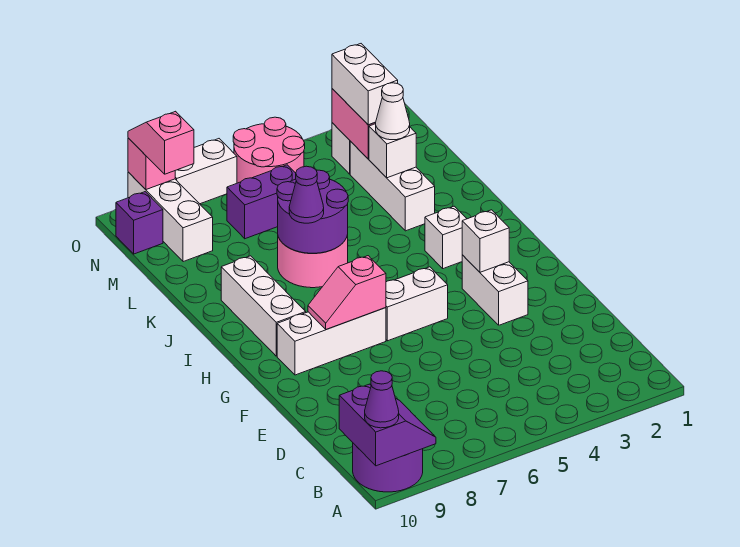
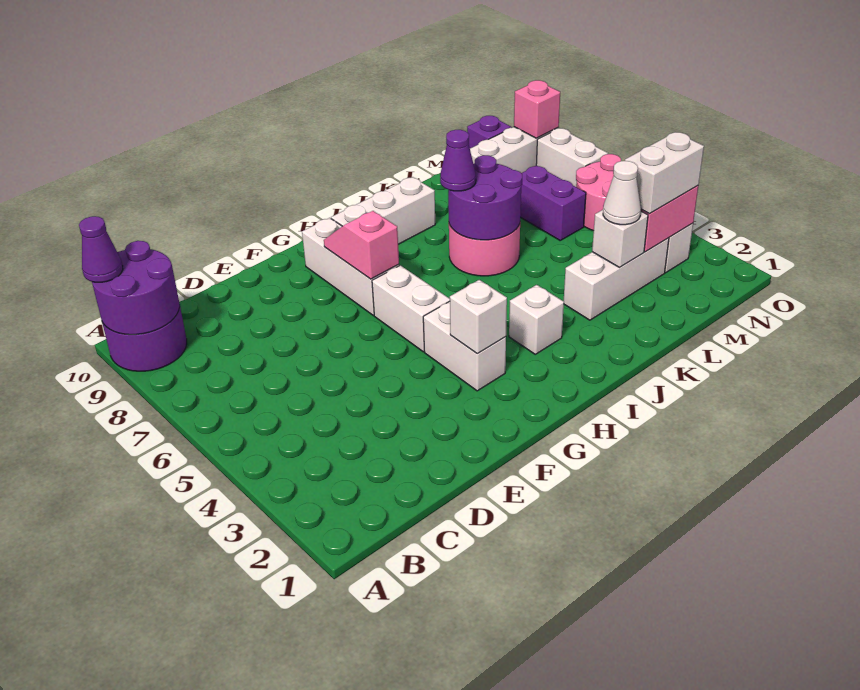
purple slope A9:B10 level 2 top 10 -> purple round brick A9:B10 level 2
white brick F3:G3 level 1 -> white brick G3:G4 level 1
pink slope N9:O9 level 3 top N -> none

